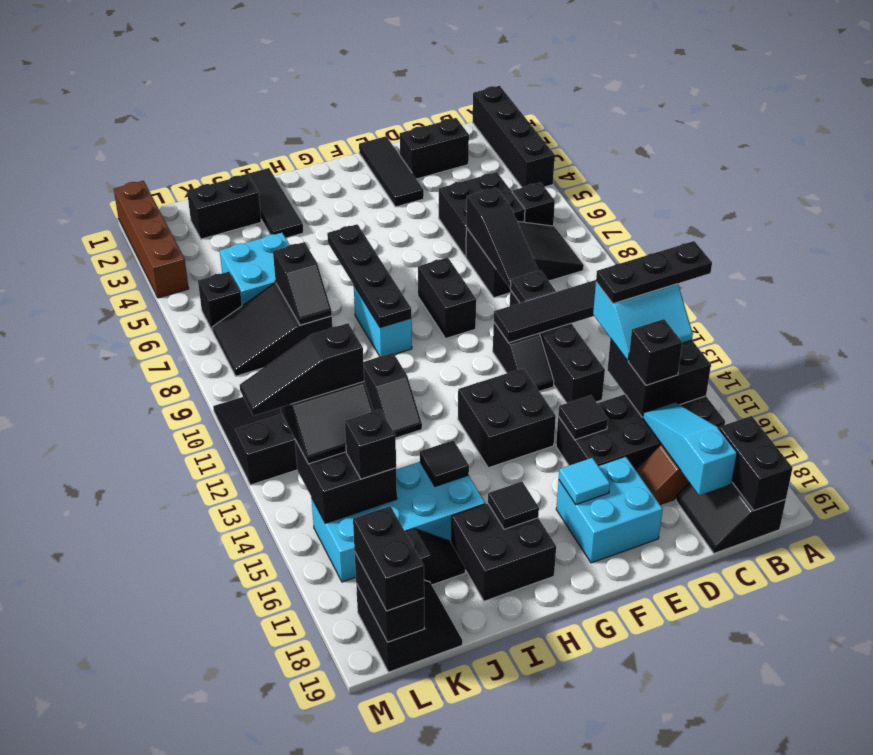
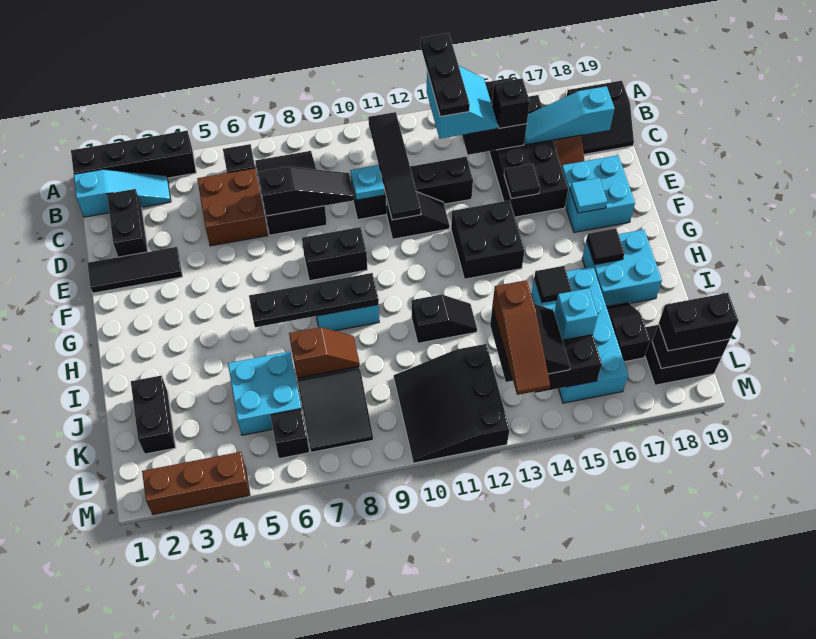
none -> cyan slope B1:B3 level 1 top 1
black brick B18:B19 level 2 -> none
black brick C5:D6 level 1 -> brown brick C5:D6 level 1
black plate D10 level 2 -> cyan plate D10 level 2
black brick H17:I18 level 1 -> cyan brick H17:I18 level 1
black tile I1:I3 level 1 -> none
black slope J7:J8 level 2 top 7 -> brown slope J7:J8 level 2 top 7
black slope K13:M13 level 4 top K -> brown slope K13:M13 level 4 top K
black brick K15 level 3 -> cyan brick K15 level 3
brown brick M1:M4 level 1 -> brown brick M2:M4 level 1

